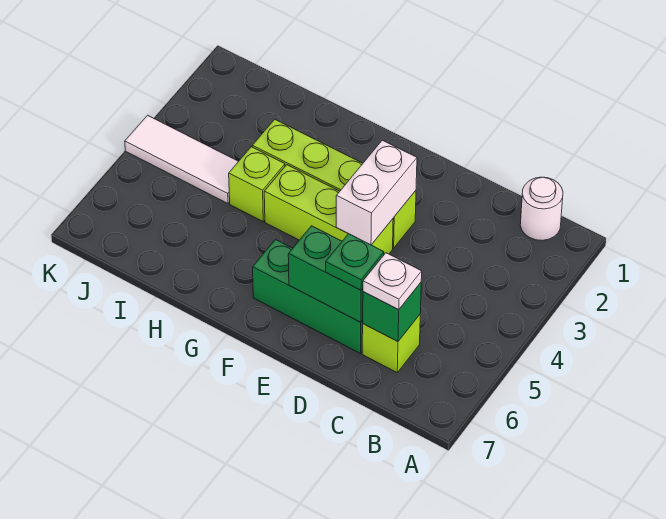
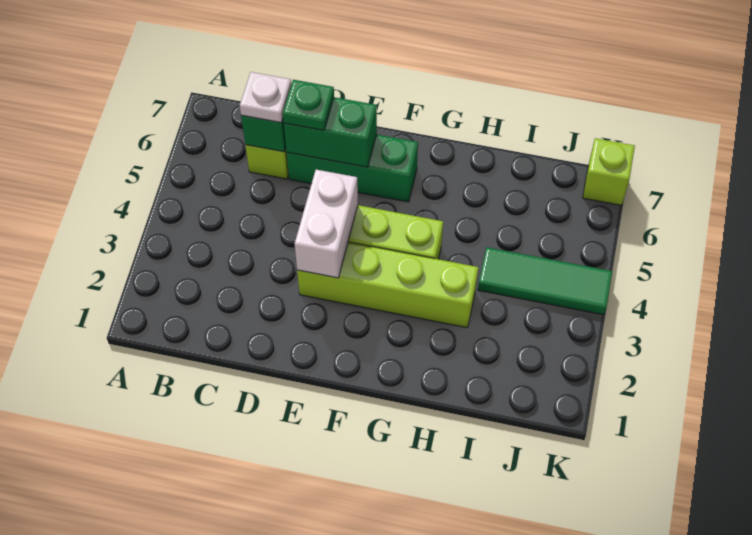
white round brick B1 level 1 -> none
lime brick H4 level 1 -> lime brick K7 level 1
white tile I4:K4 level 1 -> green tile I4:K4 level 1

